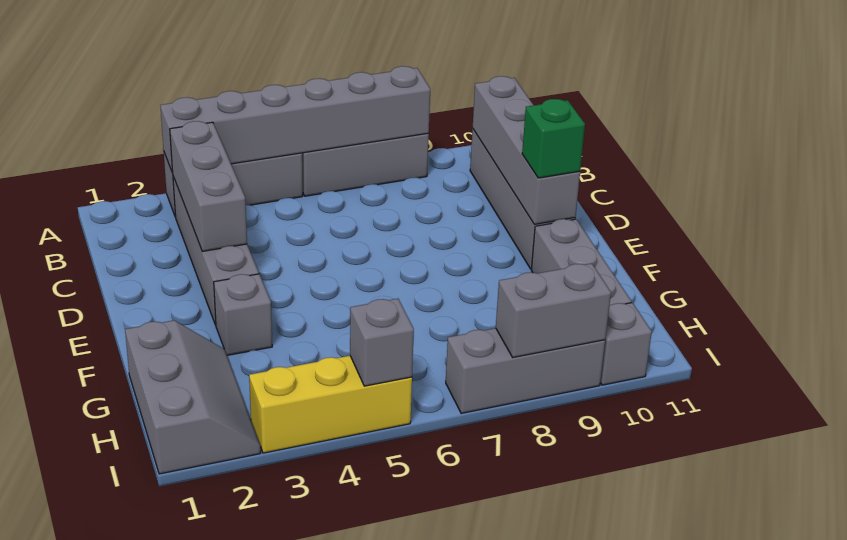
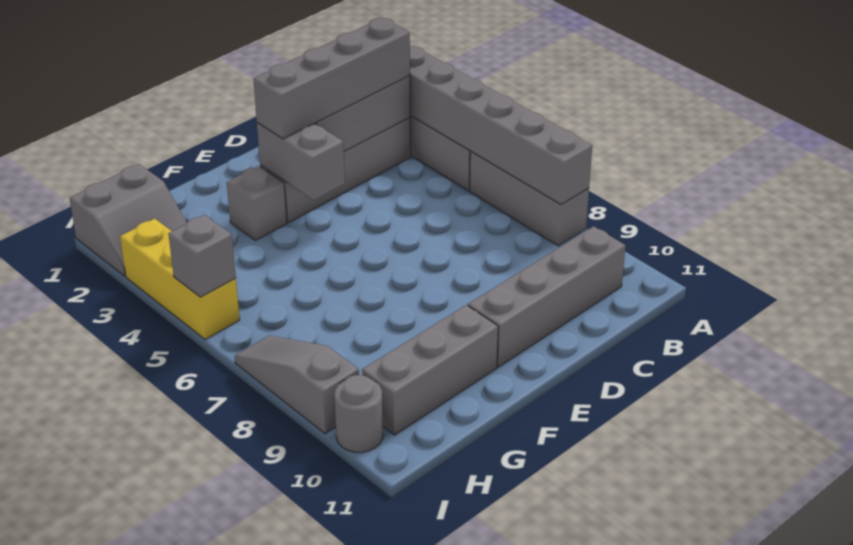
grey brick B10:E10 level 2 -> grey brick B3:E3 level 3
green brick E10 level 3 -> none
grey slope G1:I2 level 1 top 1 -> grey slope H1:I2 level 1 top 1
grey brick I7:I9 level 1 -> grey slope I7:I9 level 1 top 9
grey brick I8:I9 level 2 -> grey brick E3:E4 level 2
grey brick I10 level 1 -> grey round brick I10 level 1

